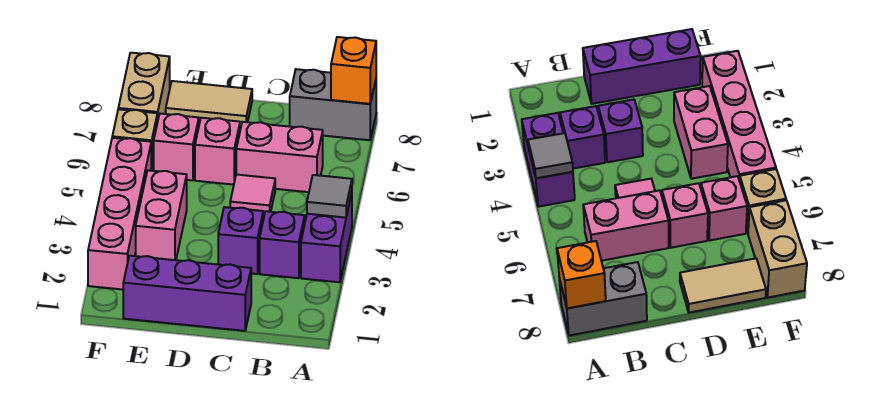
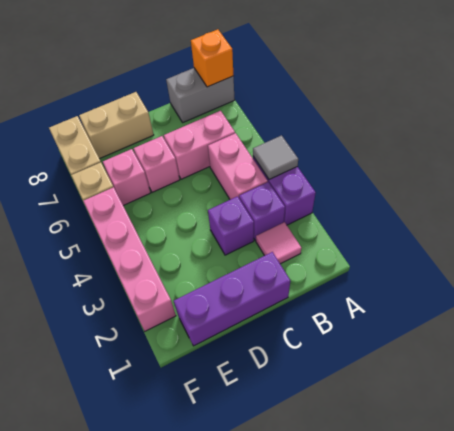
pink tile C5 level 1 -> pink tile B2 level 1
tan tile D8:E8 level 1 -> tan brick D8:E8 level 1
pink brick E3:E4 level 1 -> pink brick B4:B5 level 1

